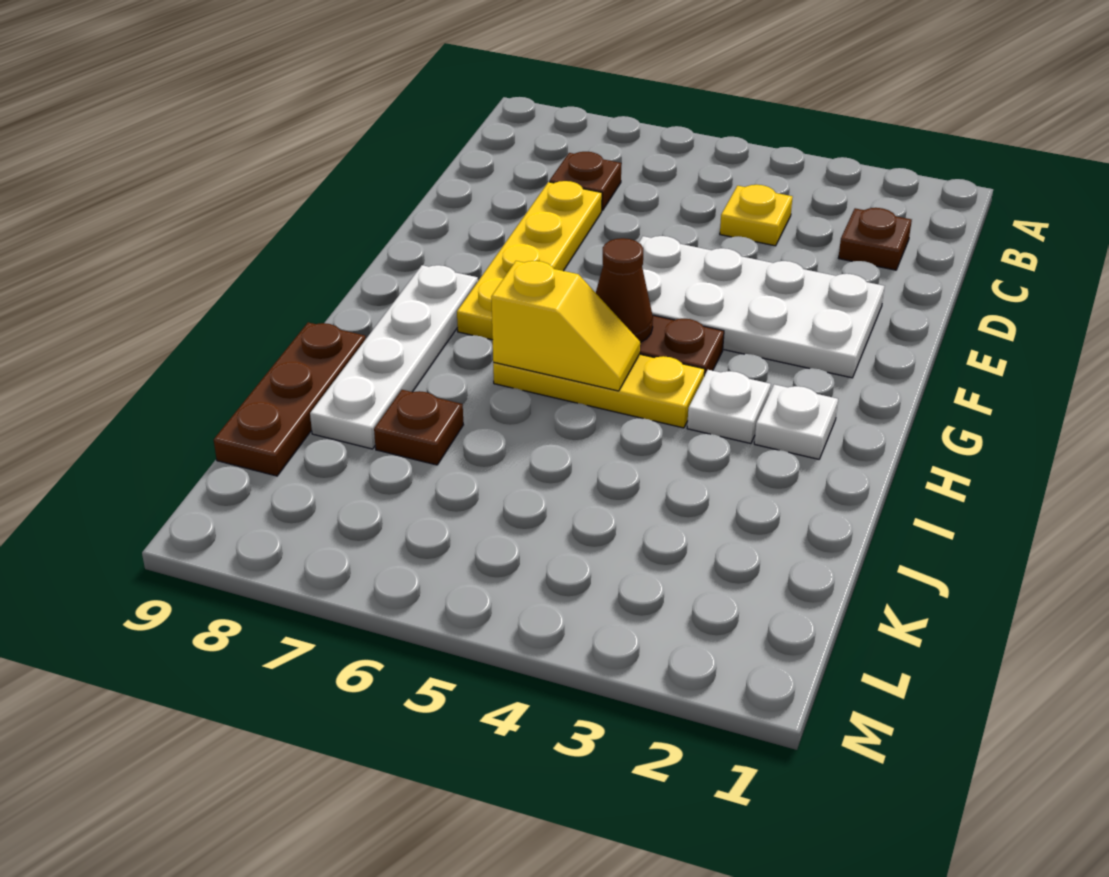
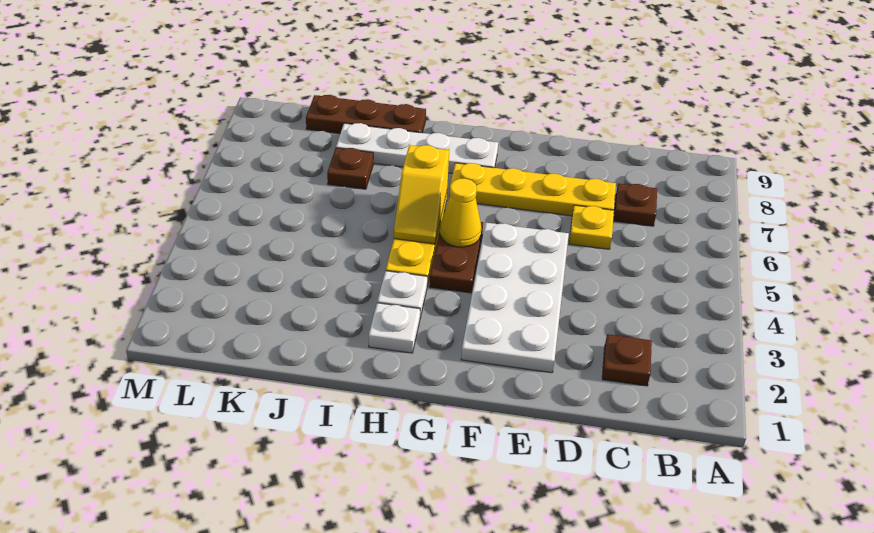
yellow plate C4 level 1 -> yellow plate D6 level 1
brown cone G5 level 2 -> yellow cone G5 level 2

